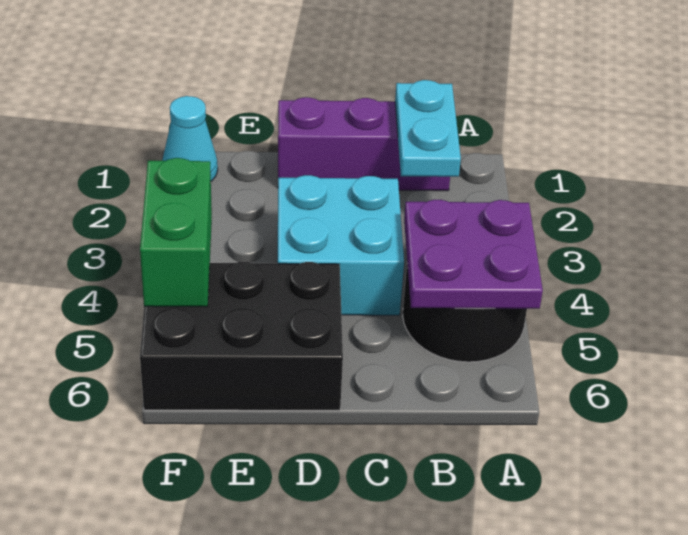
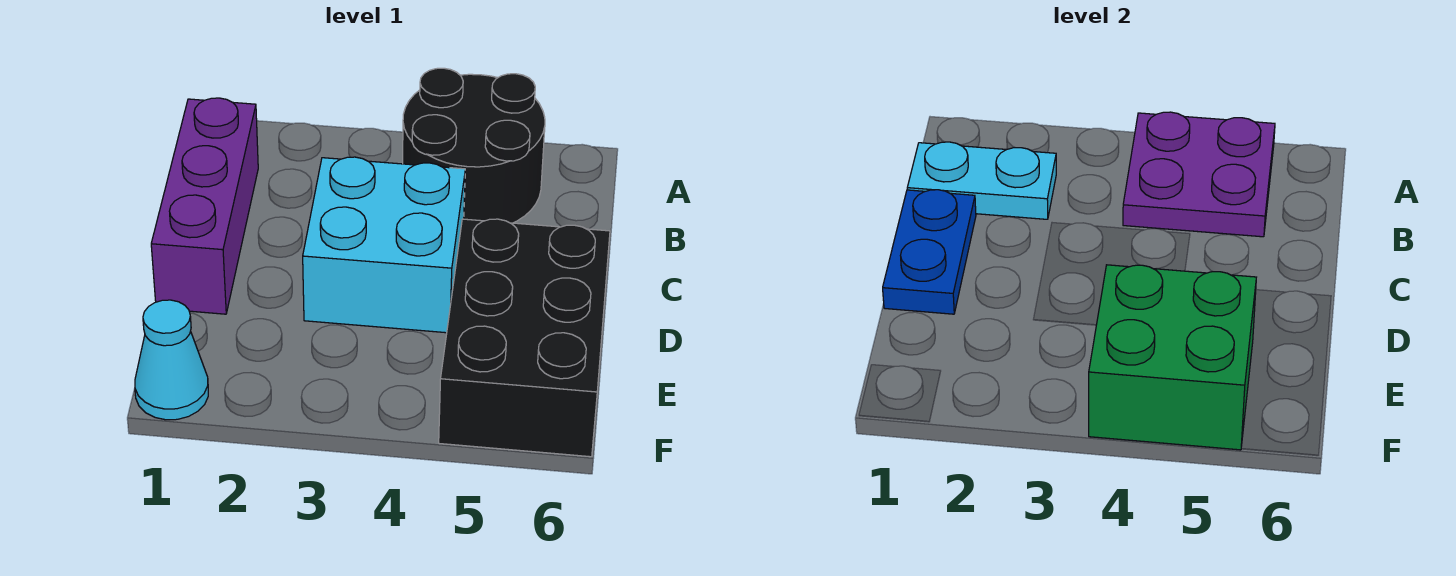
none -> blue plate C1:D1 level 2
green brick F4:F5 level 2 -> green brick E4:F5 level 2

